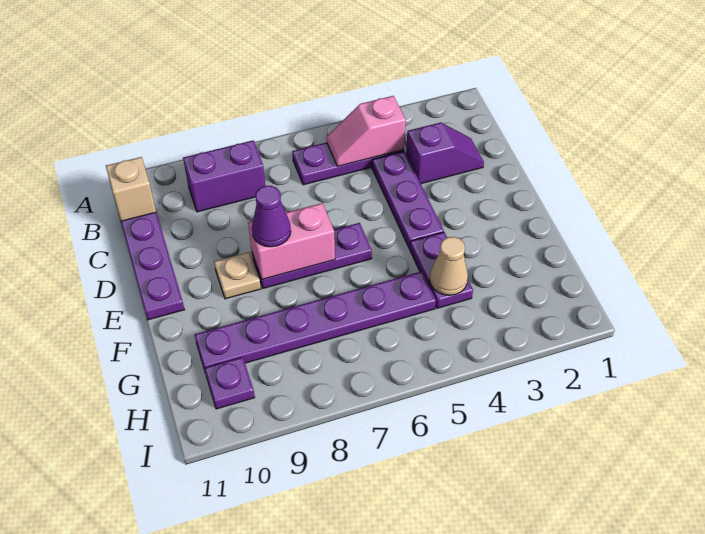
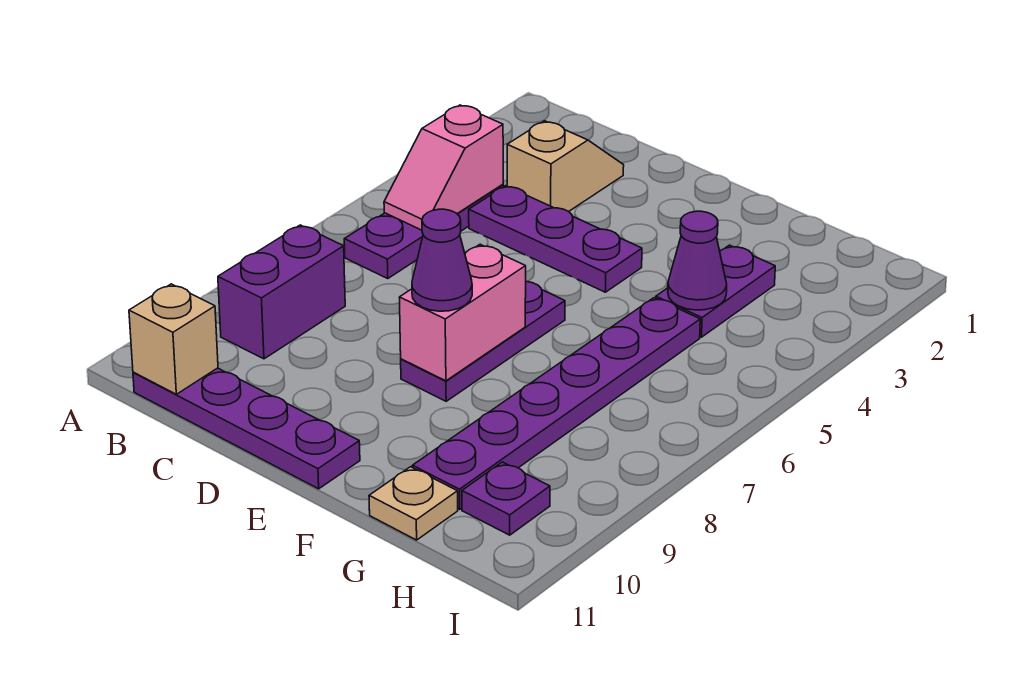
purple slope C2:C3 level 1 top 3 -> tan slope C2:C3 level 1 top 3
tan plate E9 level 1 -> tan plate G11 level 1
purple plate F4:G4 level 1 -> purple plate G3:G4 level 1
tan cone G4 level 2 -> purple cone G4 level 2

